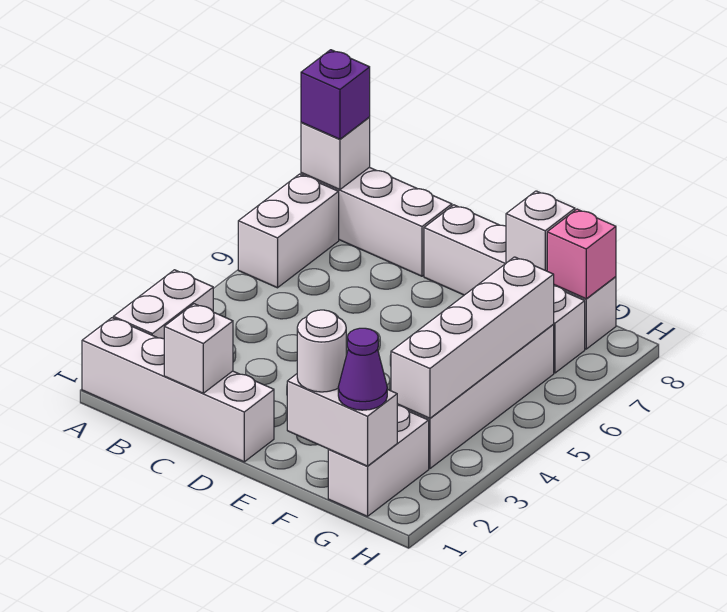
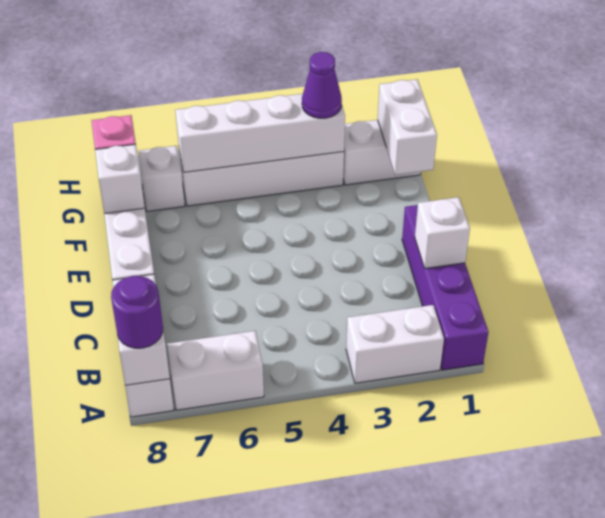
white brick A1:D1 level 1 -> purple brick A1:D1 level 1
purple brick A8 level 3 -> purple round brick A8 level 3
white round brick F1 level 3 -> none
purple cone G1 level 3 -> purple cone G3 level 3

